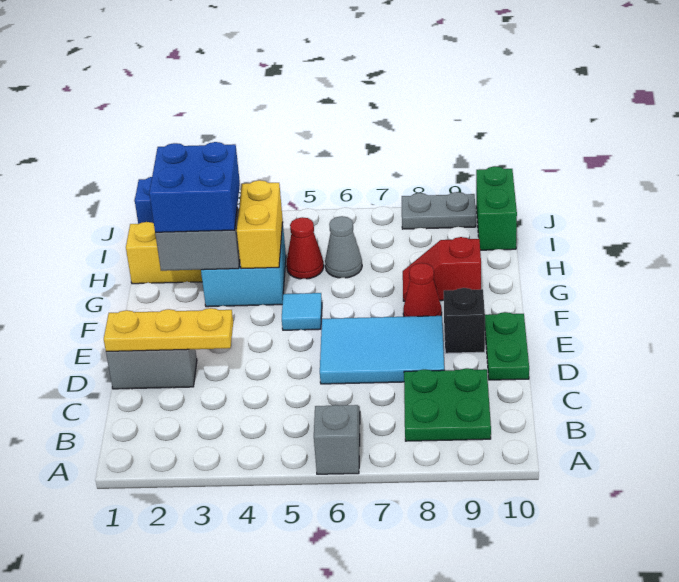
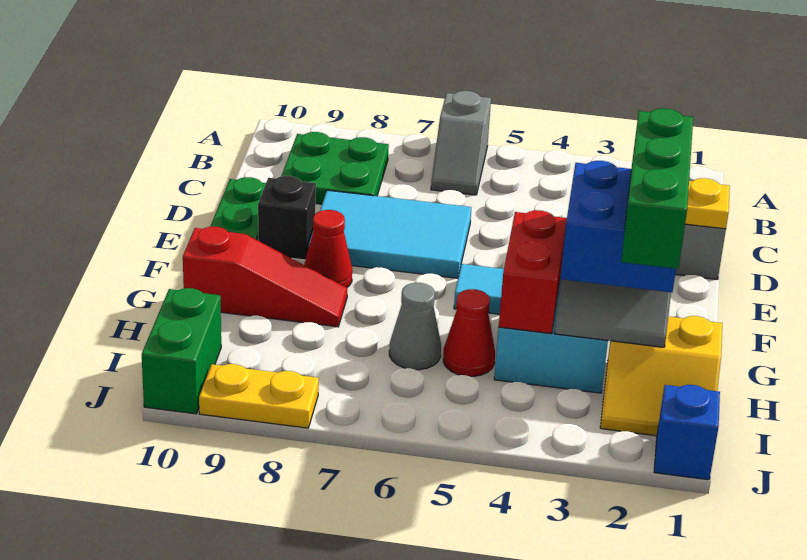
none -> green brick G2:I2 level 4
yellow brick G4:H4 level 2 -> red brick G4:H4 level 2
red slope G8:G9 level 1 top 9 -> red slope G8:G10 level 1 top 10
grey plate J8:J9 level 1 -> yellow plate J8:J9 level 1

